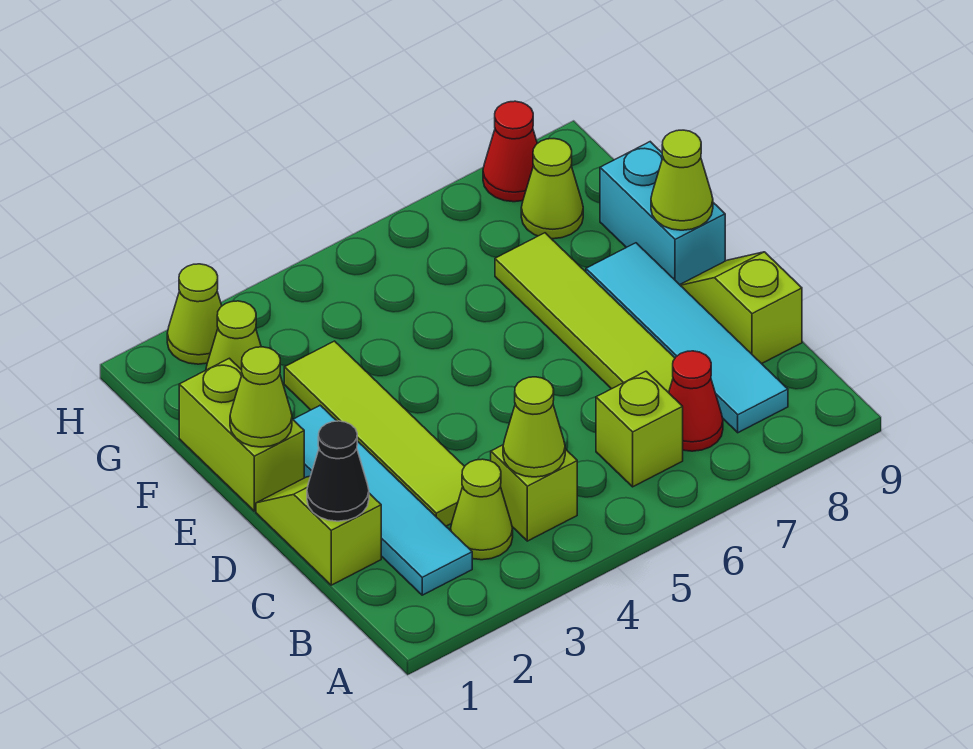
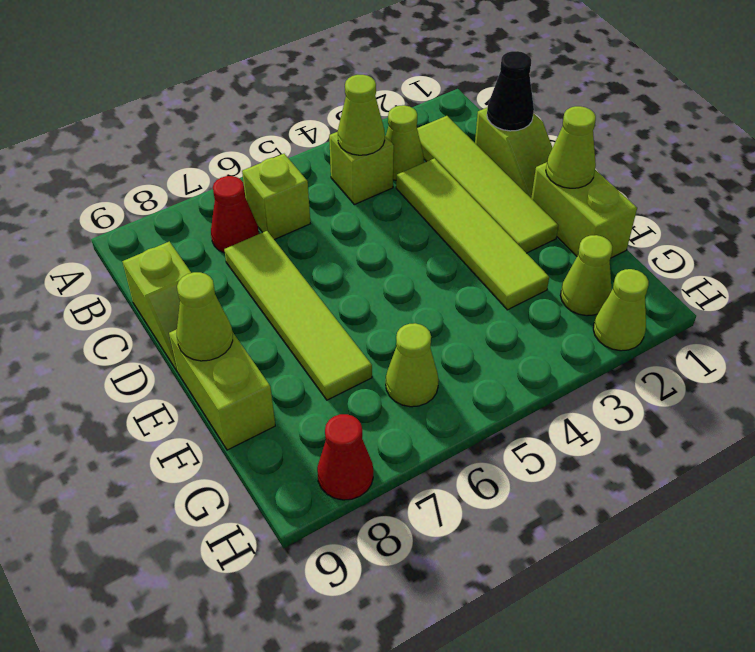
cyan tile B2:E2 level 1 -> lime tile B2:E2 level 1
cyan tile B8:E8 level 1 -> none
cyan brick E9:F9 level 1 -> lime brick E9:F9 level 1
lime cone G8 level 1 -> lime cone G6 level 1

